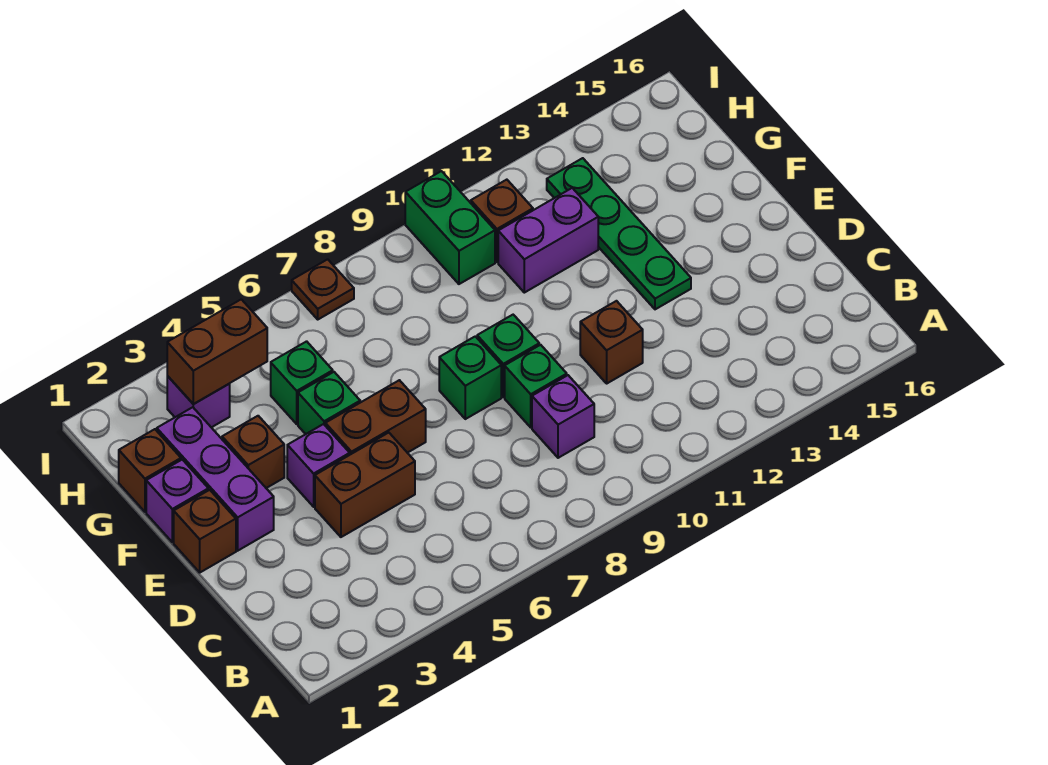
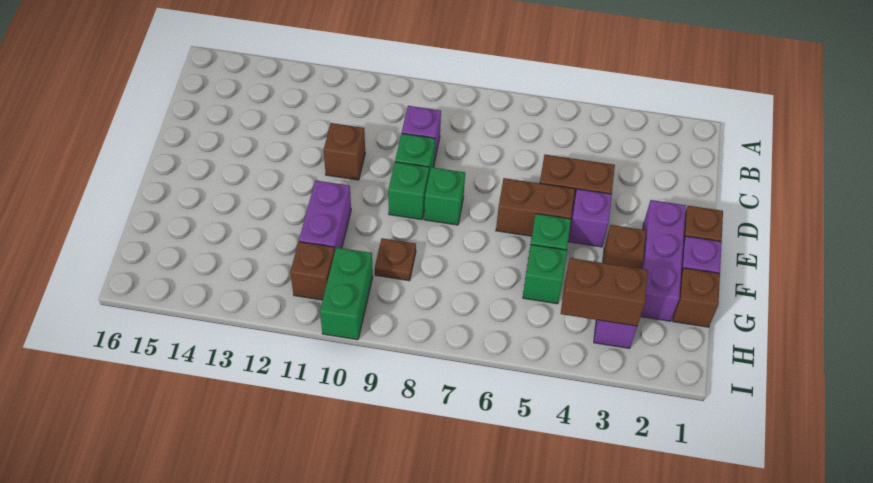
green plate E13:H13 level 1 -> none
purple brick G11:G12 level 1 -> purple brick F11:G11 level 1
brown plate I7 level 1 -> brown plate G9 level 1

